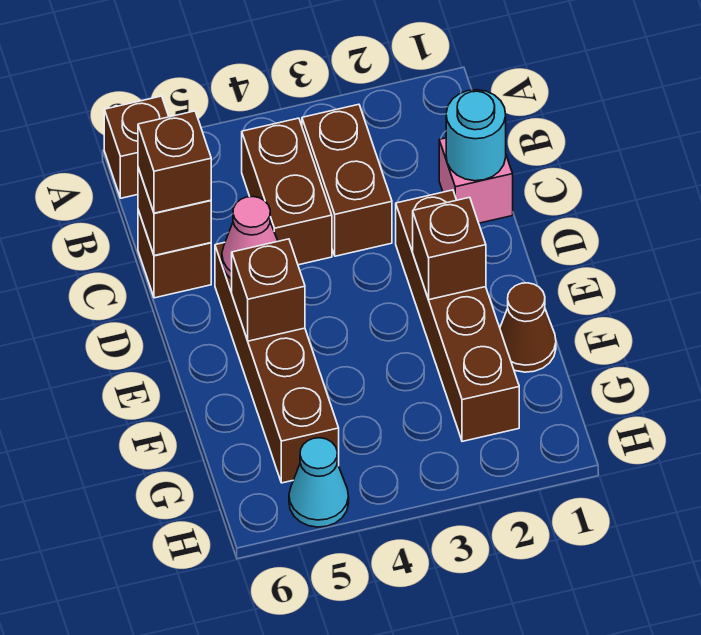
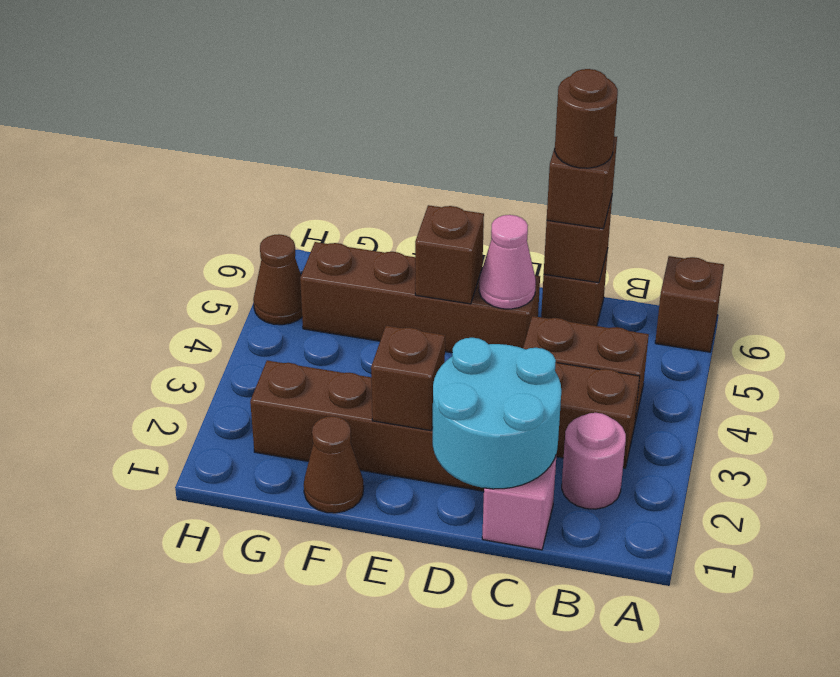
none -> pink round brick B2 level 1
cyan round brick C1 level 2 -> cyan round brick C1:D2 level 2
none -> brown round brick C6 level 4
cyan cone H5 level 1 -> brown cone H5 level 1

